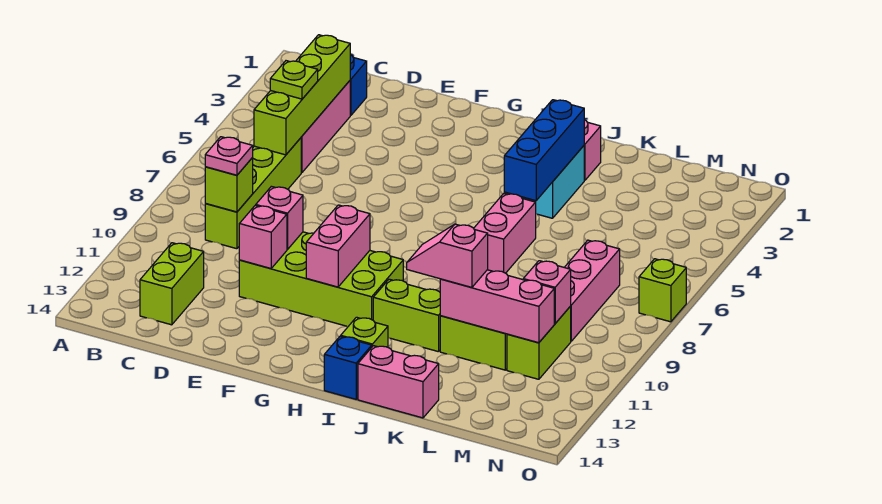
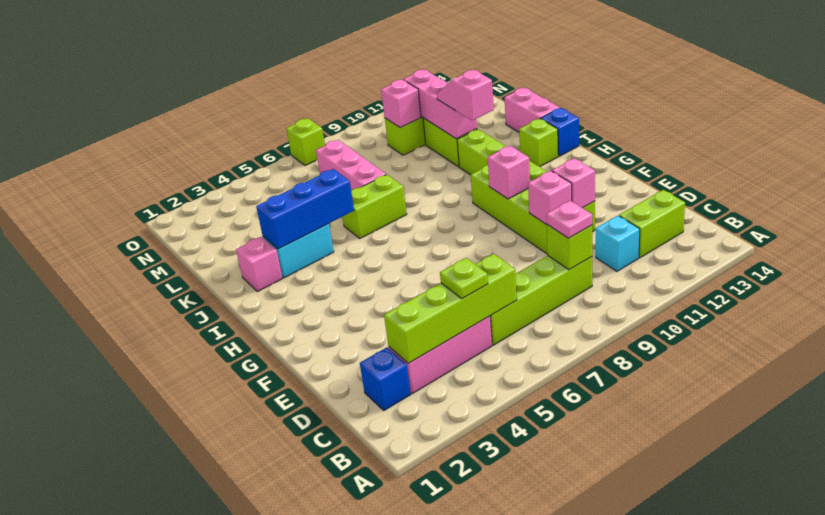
none -> cyan brick C11 level 1
pink brick G10:G11 level 2 -> pink brick G10 level 2
pink brick J6:J7 level 1 -> lime brick J6:J7 level 1
pink slope J11:K11 level 3 top K -> pink slope J11:K11 level 3 top J
pink brick M7:M9 level 1 -> pink brick K7:M7 level 1

